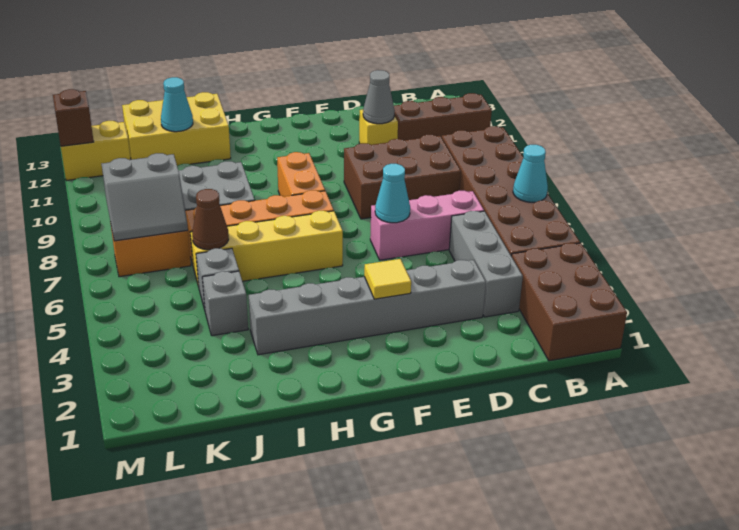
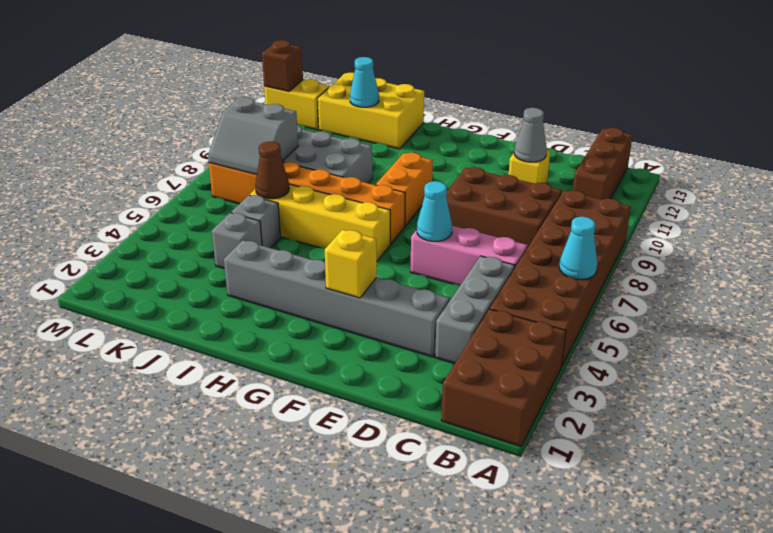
brown brick A11:C11 level 1 -> brown brick B11:B13 level 1
yellow tile F3 level 2 -> yellow brick F3 level 2

